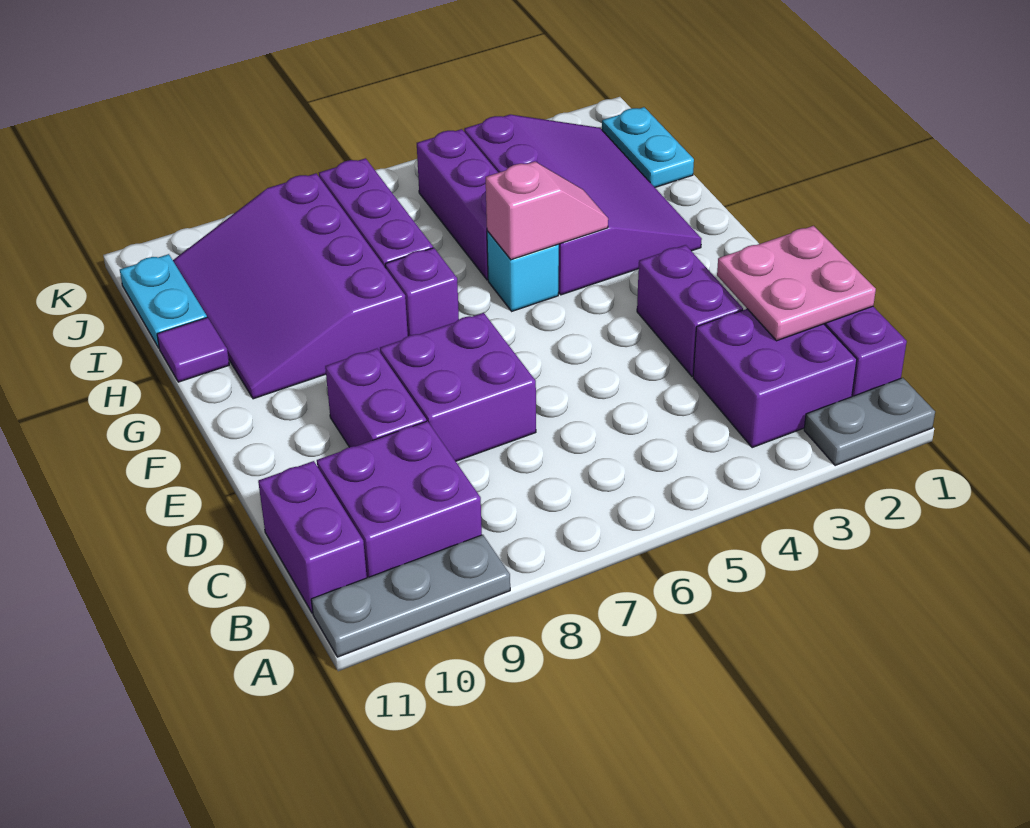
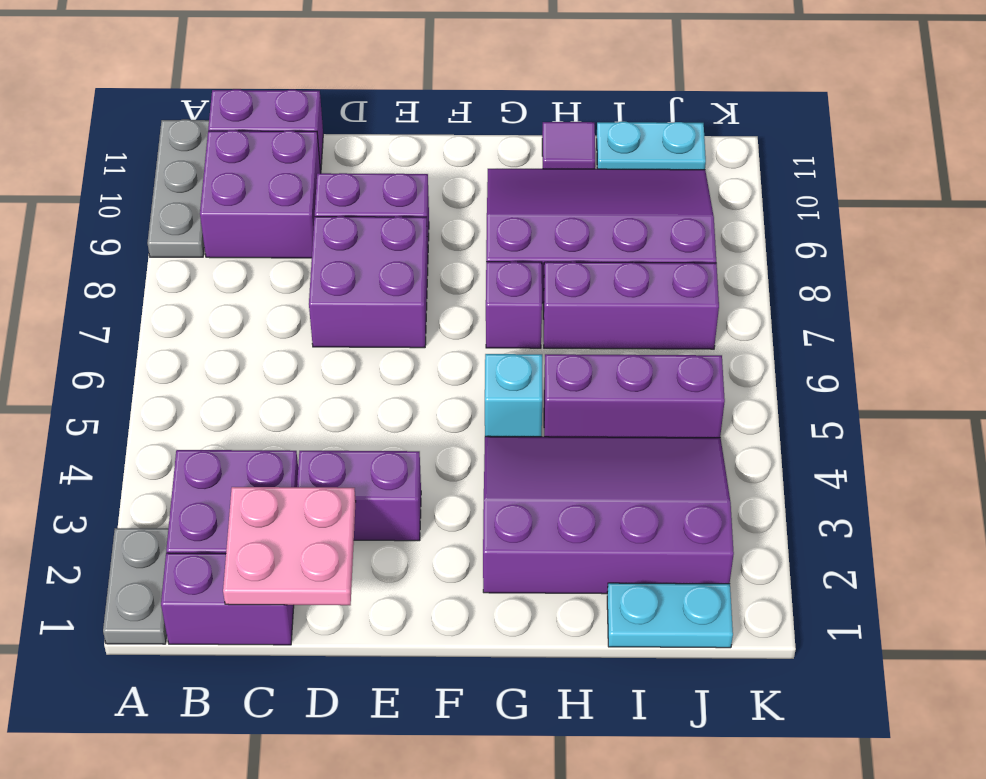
purple slope G2:J4 level 1 top 4 -> purple slope G2:J4 level 1 top 2
pink slope G4:G5 level 2 top 5 -> none

